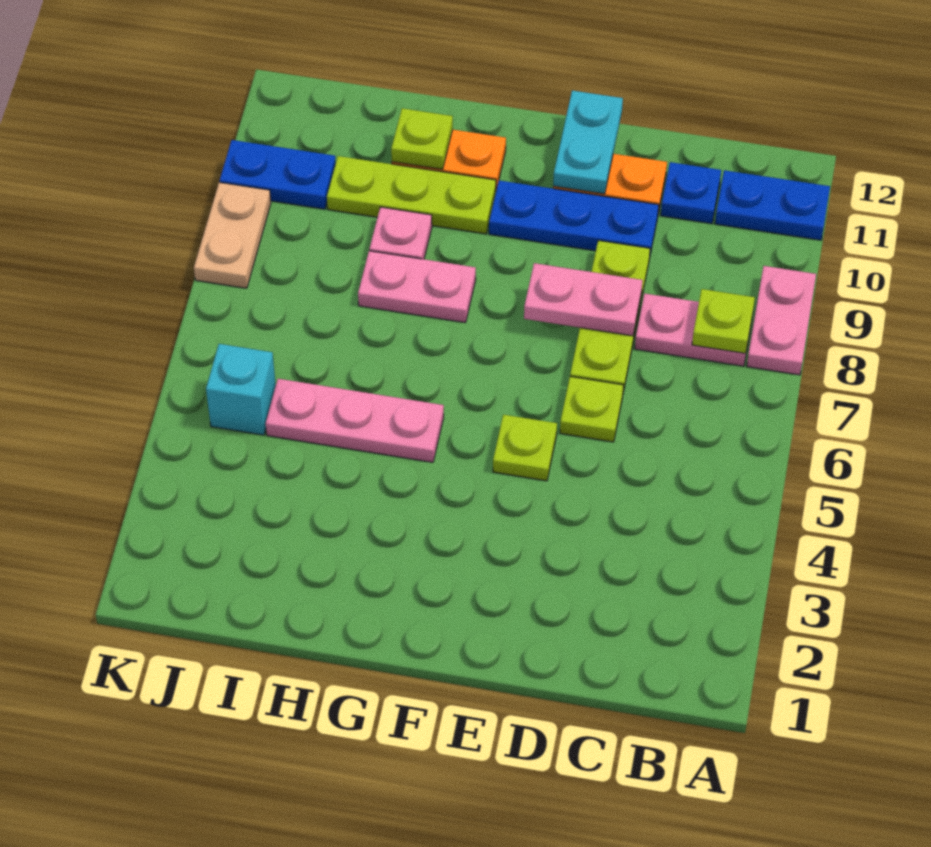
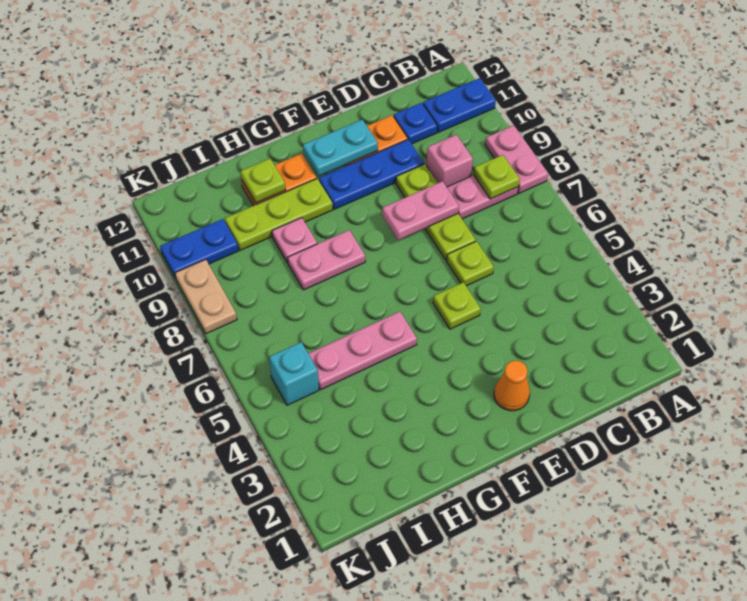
none -> pink brick C9 level 1
none -> orange cone E2 level 1
cyan plate E11:E12 level 2 -> cyan plate E11:F11 level 2

